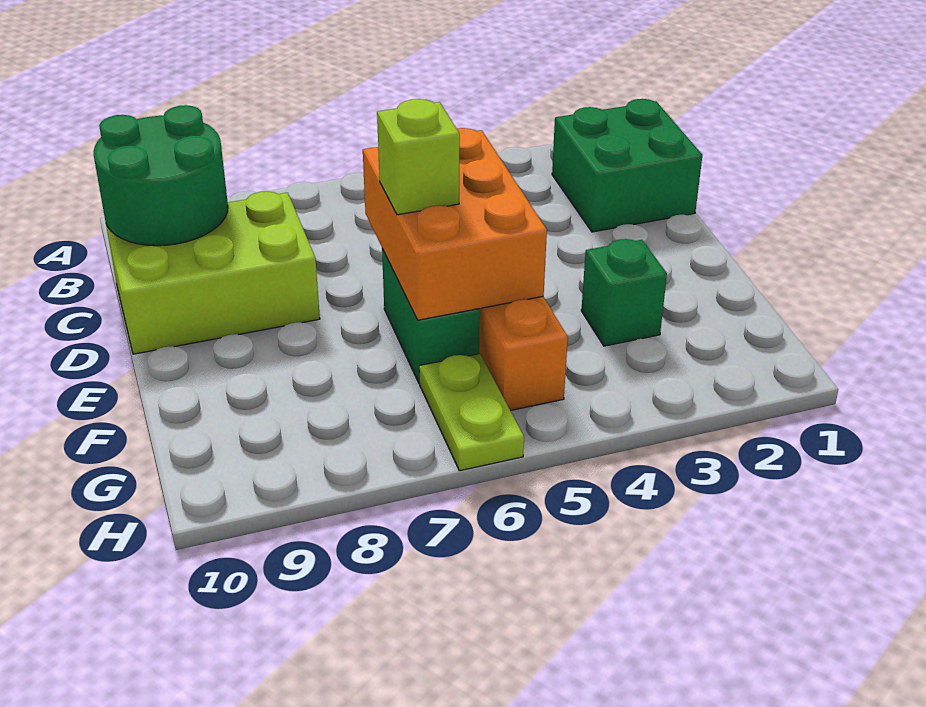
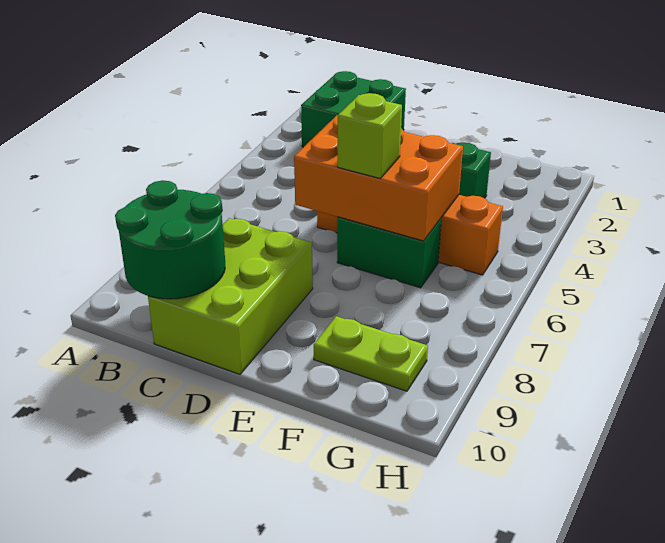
lime plate G6:H6 level 1 -> lime plate F9:G9 level 1

